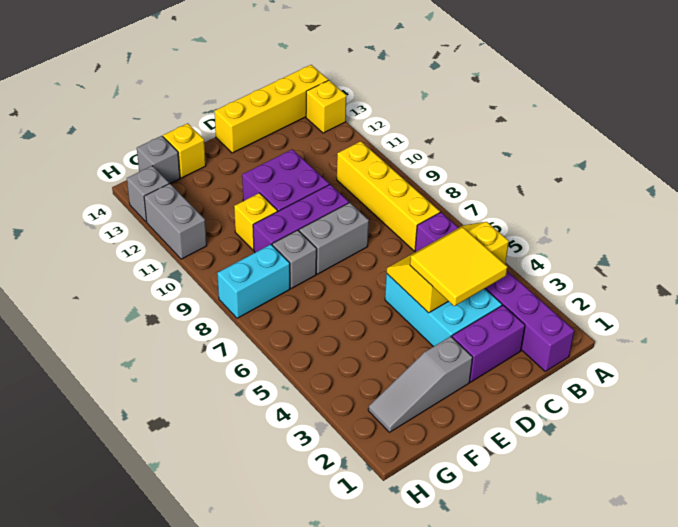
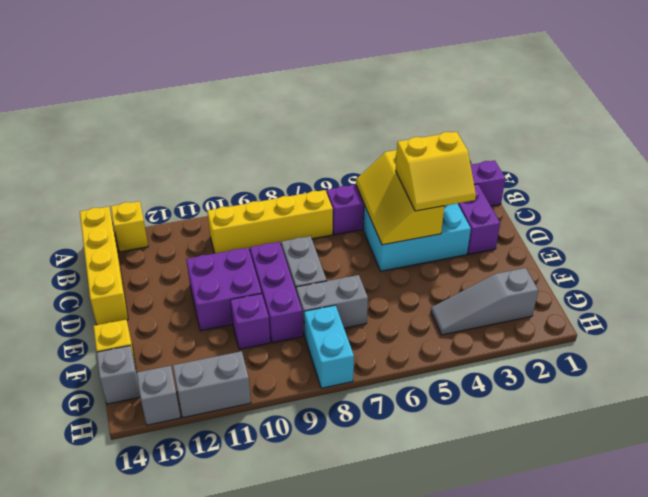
yellow tile C3:D4 level 3 -> yellow slope C3:D4 level 3 top C
grey slope E2:G2 level 1 top E -> grey slope G2:G4 level 1 top 2
grey brick F8 level 1 -> grey brick F7:F8 level 1
yellow brick F10 level 1 -> purple brick F10 level 1

